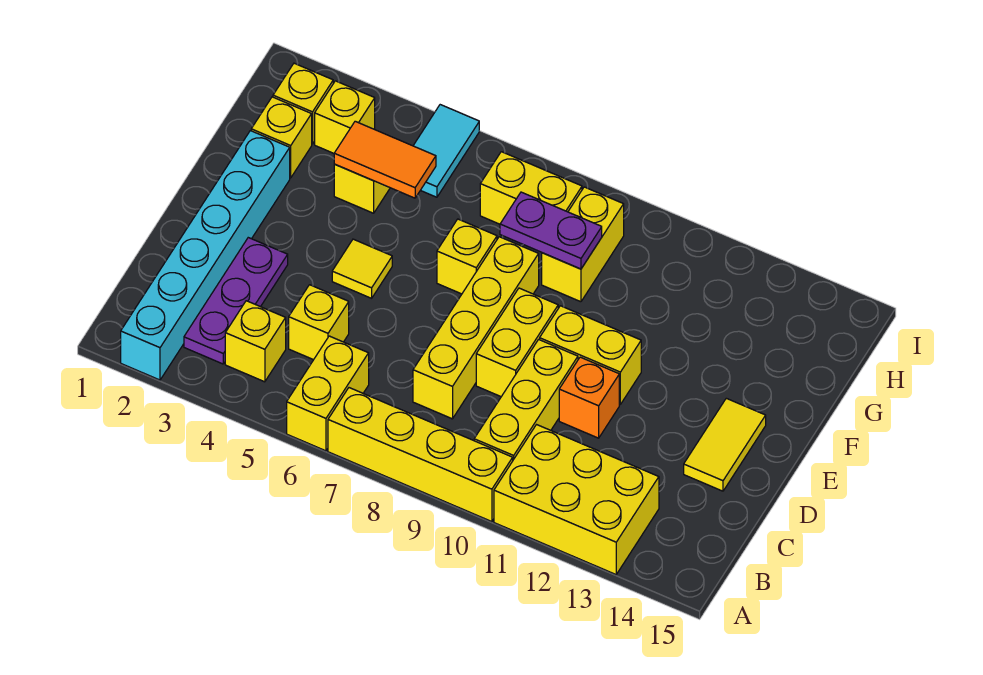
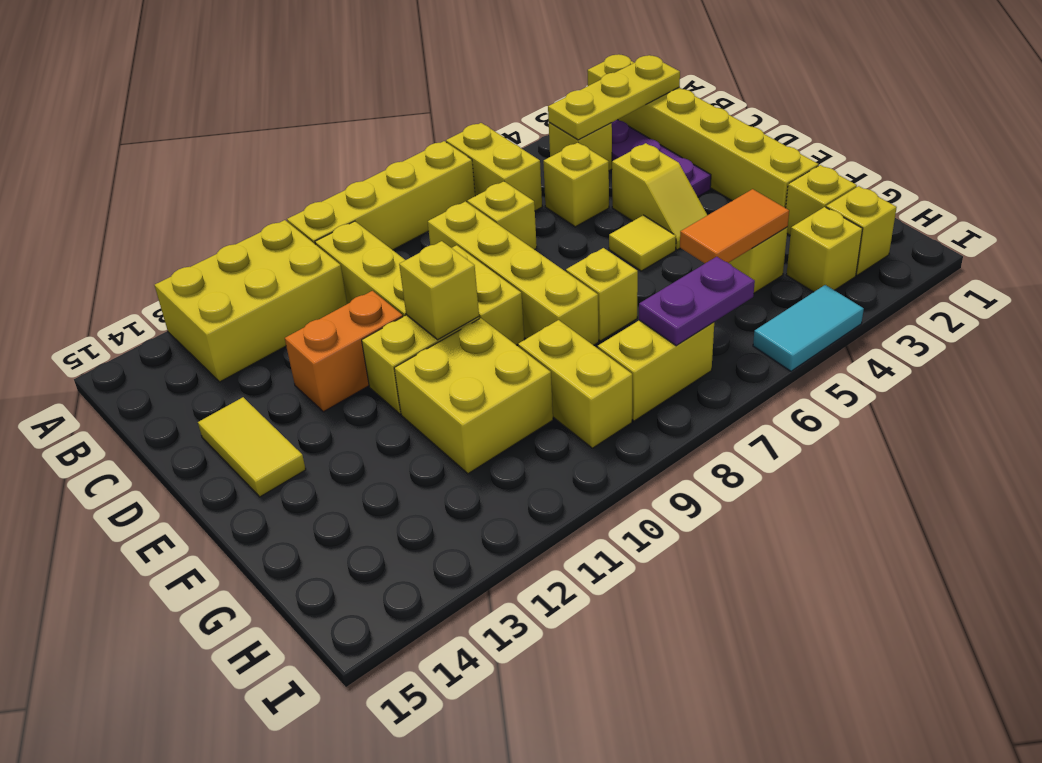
cyan brick A2:F2 level 1 -> yellow brick A2:F2 level 1
none -> yellow plate B2:B4 level 2
none -> yellow brick C7 level 1
none -> yellow slope D4:E4 level 1 top D
orange brick D11 level 1 -> orange brick D11:D12 level 1
none -> yellow brick E10 level 2
none -> yellow brick F10:G11 level 1
purple plate G8:G9 level 2 -> purple plate H6:H7 level 2
cyan tile H5:I5 level 1 -> cyan tile I4:I5 level 1

